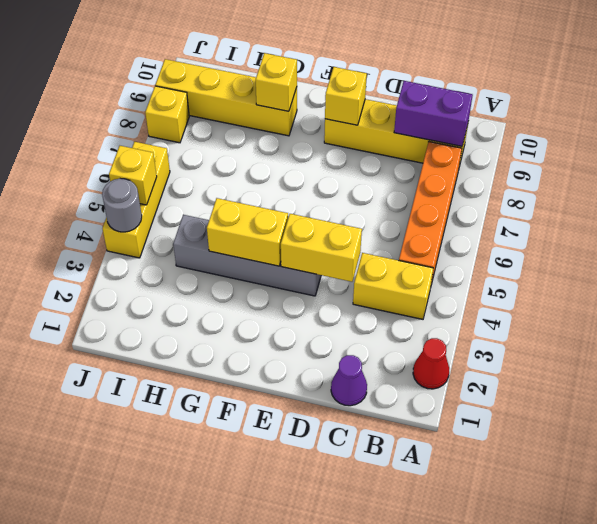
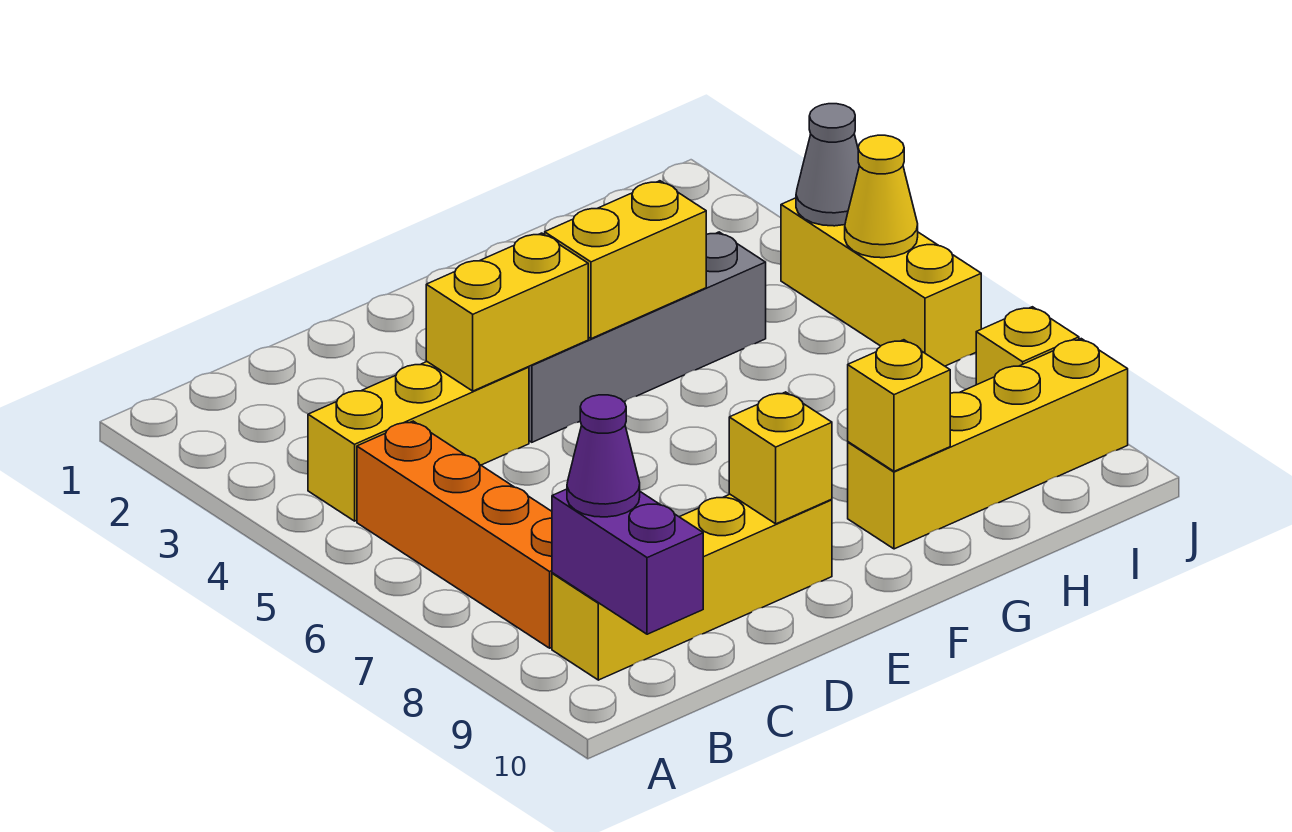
red cone A2 level 1 -> none
yellow brick B4:C4 level 1 -> yellow brick B4:D4 level 1
purple brick B9:C9 level 2 -> purple brick B9:B10 level 2
purple cone C1 level 1 -> purple cone B9 level 3
grey round brick J4 level 2 -> grey cone J4 level 2
yellow brick J5 level 2 -> yellow cone J5 level 2

